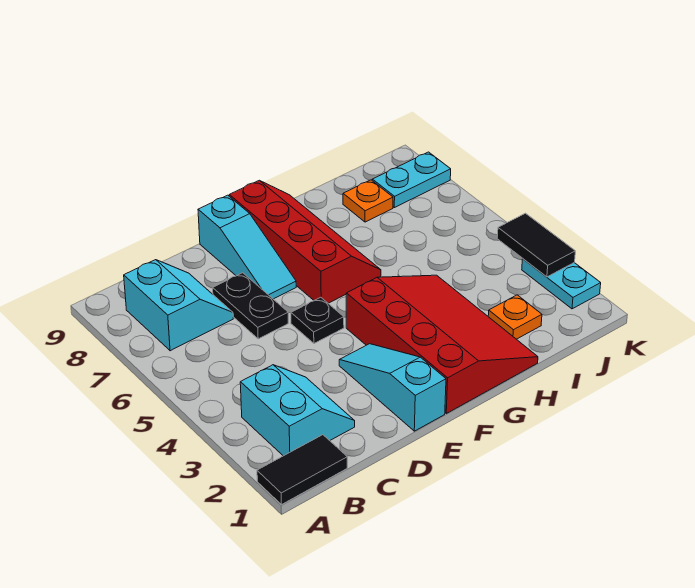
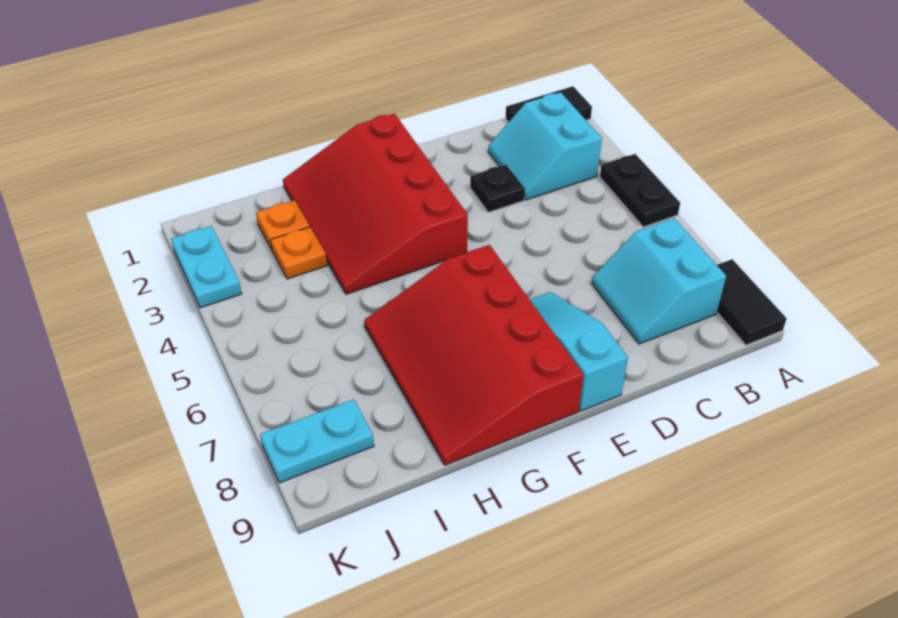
black plate D6:D7 level 1 -> black plate A4:A5 level 1
cyan slope E1:E3 level 1 top 1 -> none
black plate E5 level 1 -> black plate D3 level 1
red slope F6:G9 level 1 top F -> red slope F6:H9 level 1 top F
orange plate I8 level 1 -> orange plate I3 level 1
black tile K3:K4 level 2 -> black tile A8:A9 level 1

